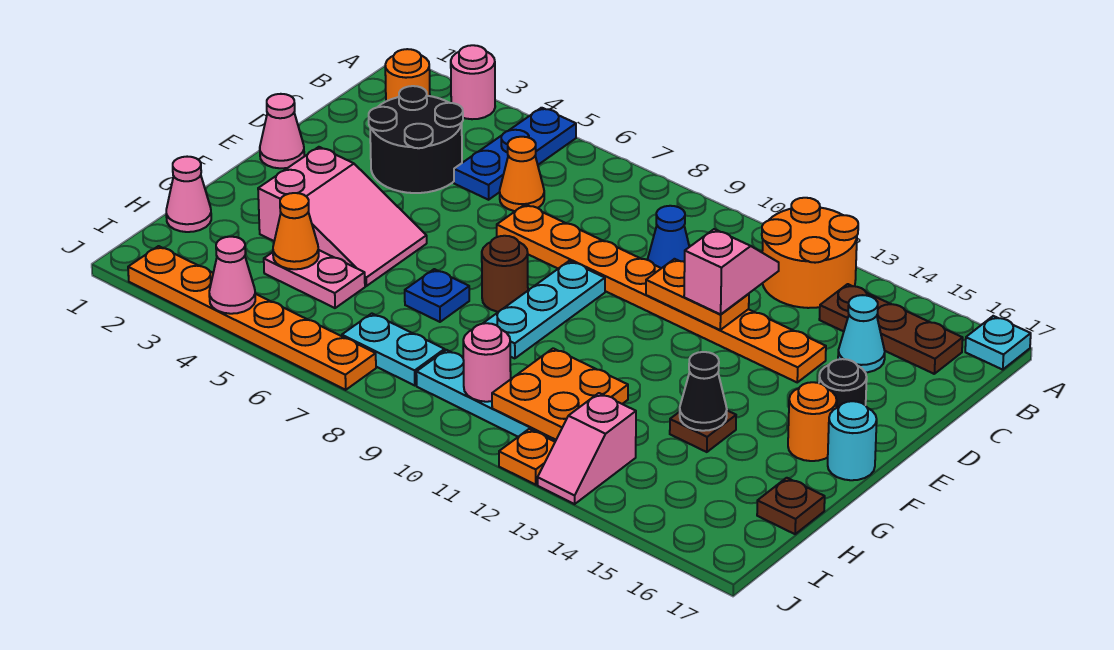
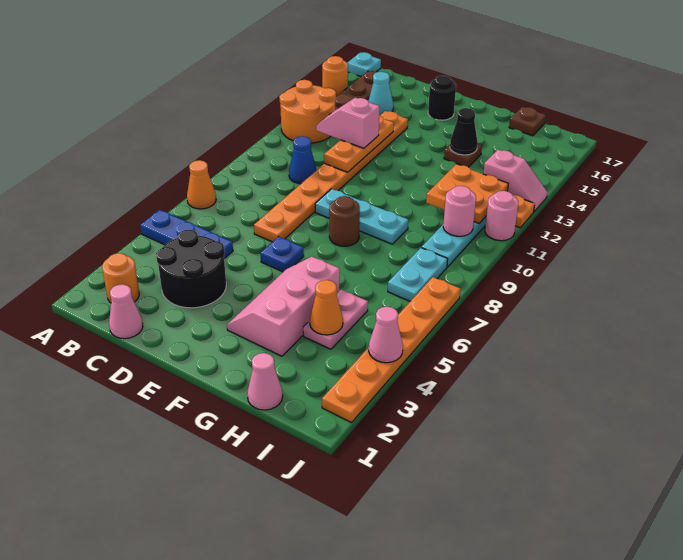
pink round brick A3 level 1 -> pink round brick J11 level 1
orange cone C6 level 1 -> orange cone A7 level 1
orange plate D11:D12 level 2 -> orange plate D11:D13 level 2
pink cone E1 level 1 -> pink cone C1 level 1
pink slope F3:G5 level 1 top 3 -> pink slope F3:G5 level 1 top G
orange round brick F16 level 1 -> orange round brick A15 level 1
cyan round brick F17 level 1 -> none
blue plate G7 level 1 -> blue plate E6 level 1

